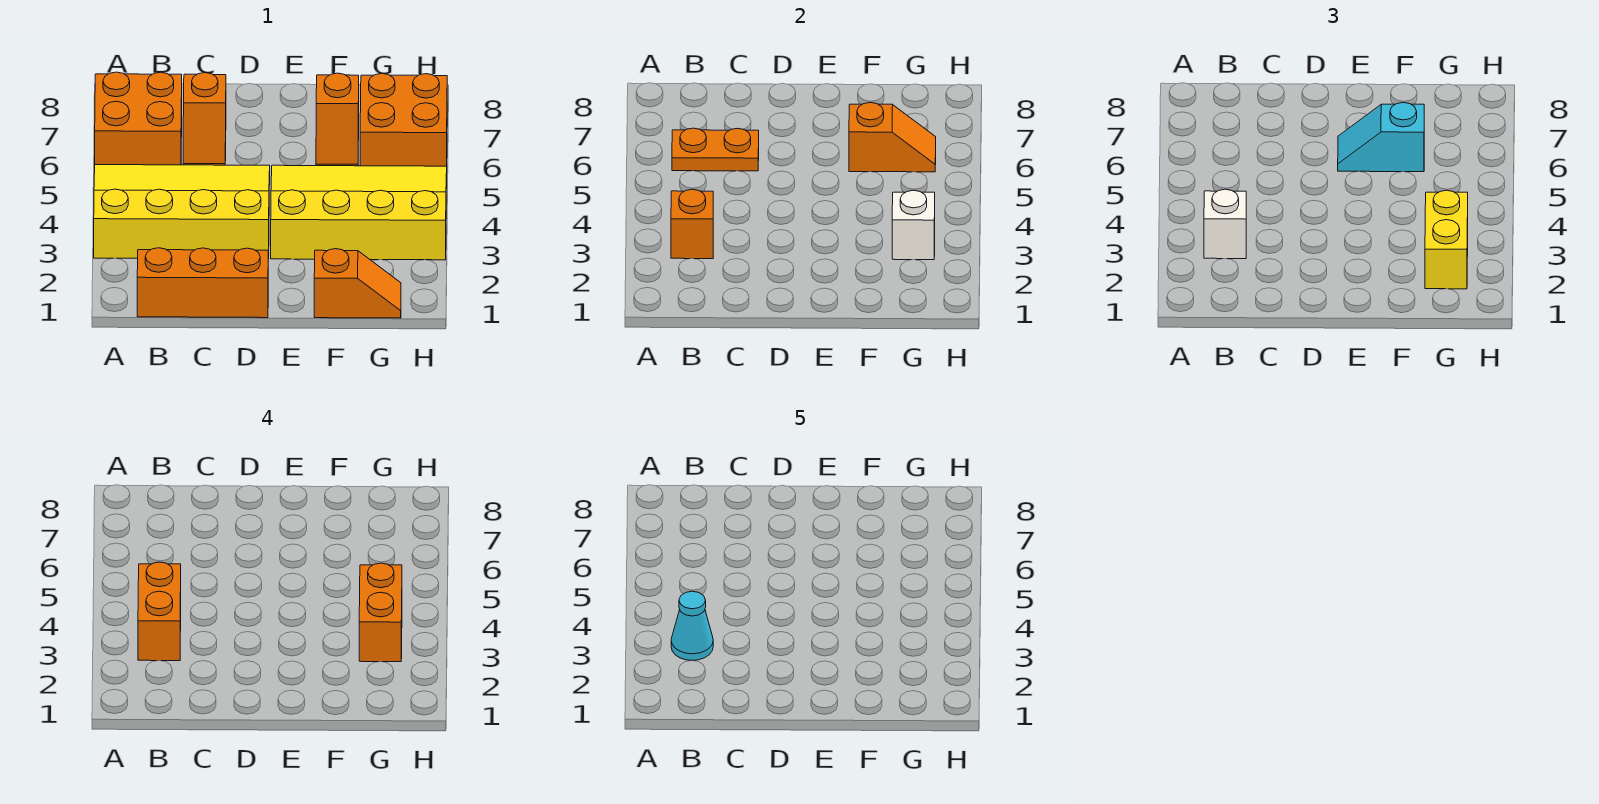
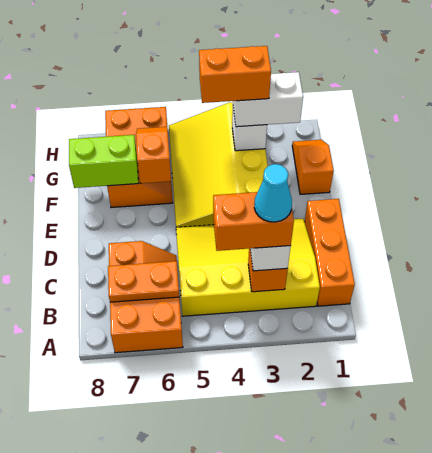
yellow slope A3:D5 level 1 top 3 -> yellow slope B2:D5 level 1 top B
orange plate B6:C6 level 2 -> orange plate B6:B7 level 2
cyan slope E6:F6 level 3 top F -> none
none -> lime brick F7:F8 level 2
yellow brick G2:G3 level 3 -> white brick G2:G3 level 3

